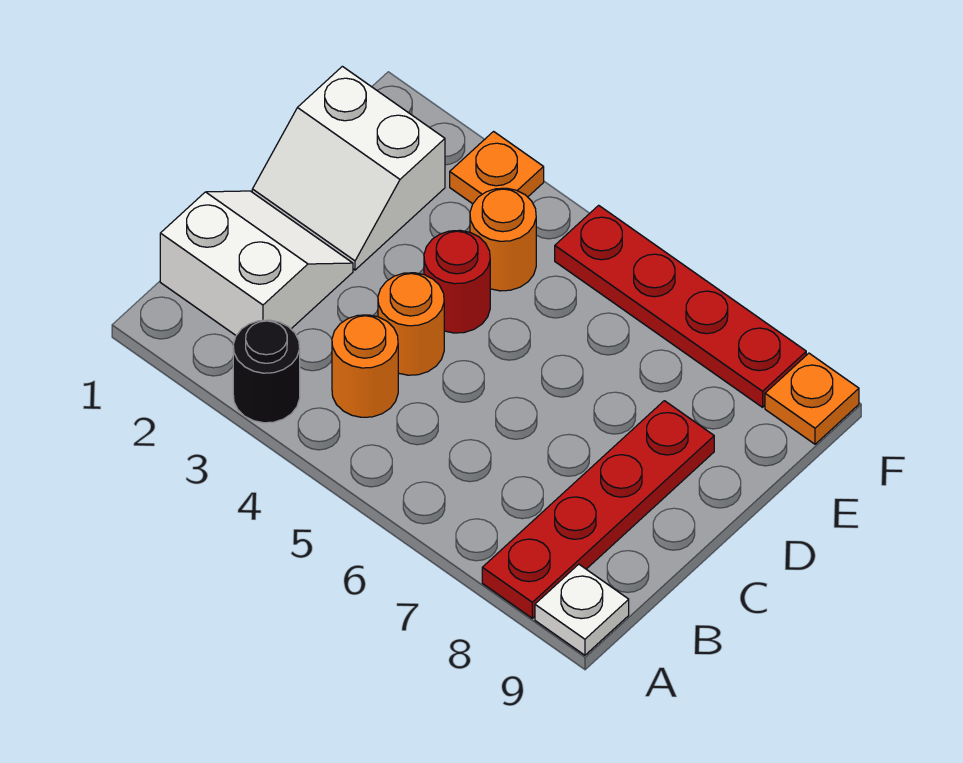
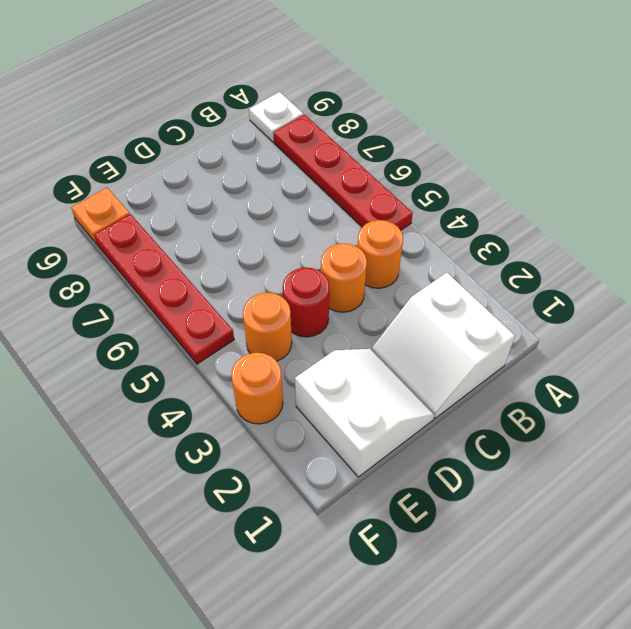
black round brick A3 level 1 -> none
red plate A8:D8 level 1 -> red plate A5:A8 level 1
orange plate F3 level 1 -> orange round brick F3 level 1

